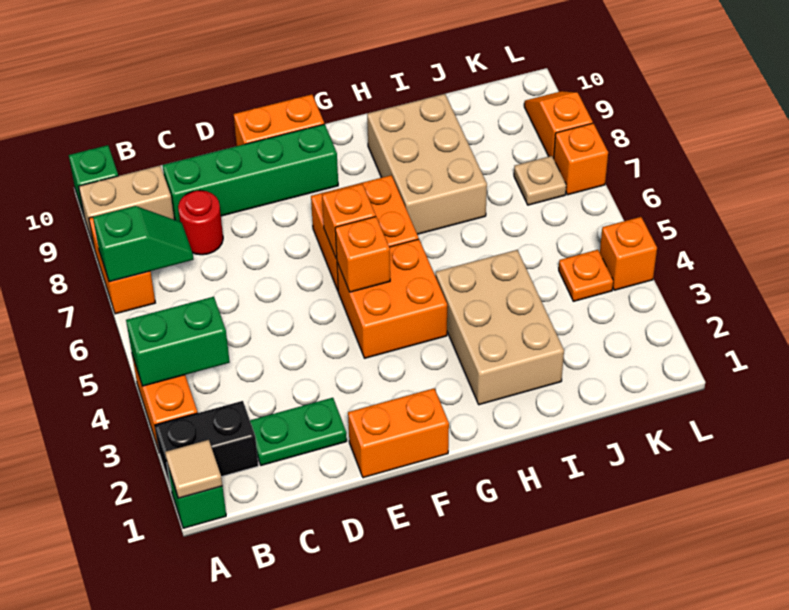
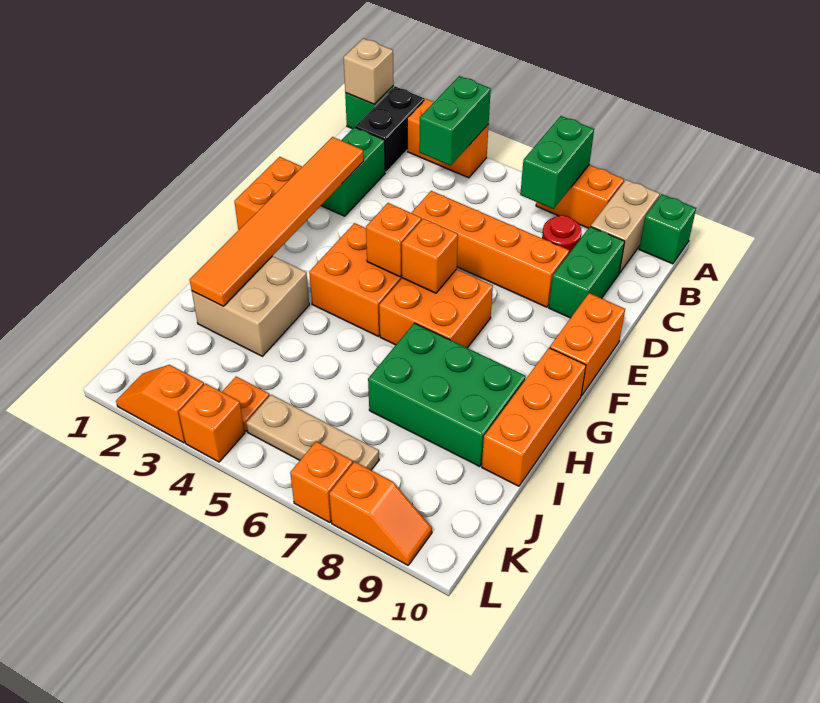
tan tile A1 level 2 -> tan brick A1 level 2
green slope A7:B7 level 2 top A -> green brick A7:B7 level 2
green plate C2:D2 level 1 -> green brick C2:D2 level 1
green brick C9:F9 level 1 -> green brick C9:D9 level 1
none -> orange tile D2:I2 level 2
none -> orange brick D5:D8 level 1
none -> orange brick G10:I10 level 1
tan brick H2:I4 level 1 -> tan brick H2:I3 level 1
tan brick H7:I9 level 1 -> green brick H7:I9 level 1
tan plate K7 level 1 -> tan plate K5:K7 level 1
none -> orange slope L2:L3 level 1 top 3

